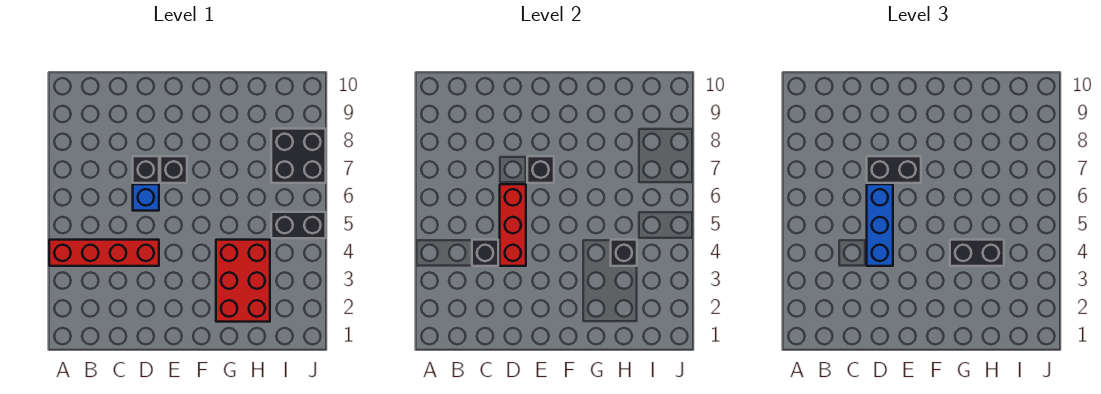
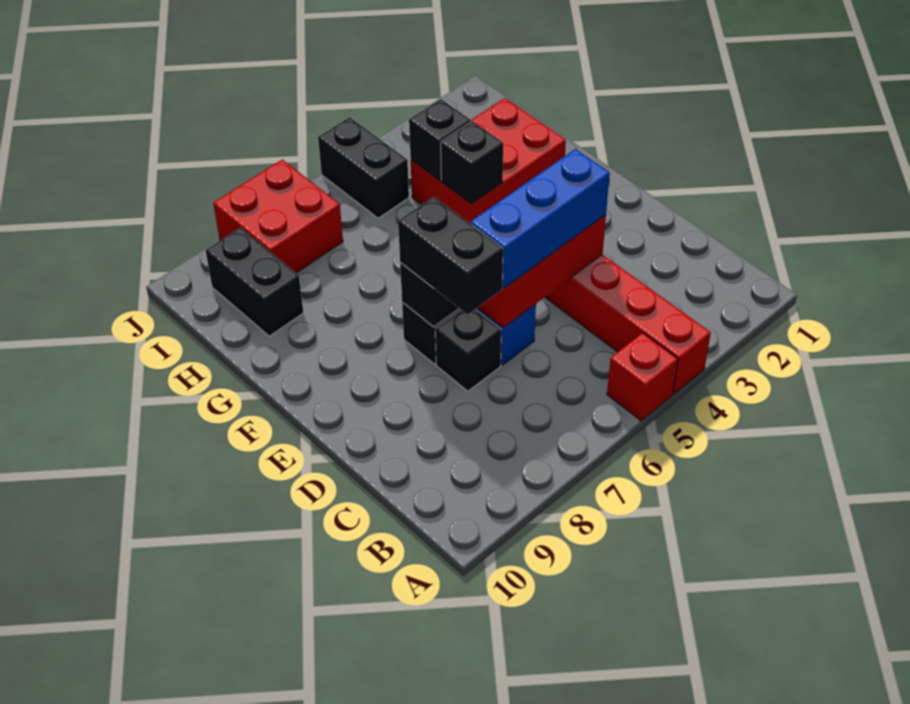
none -> red brick A5 level 1
black brick C4 level 2 -> black brick G4 level 2
black brick G4:H4 level 3 -> black brick H9:I9 level 1
black brick I7:J8 level 1 -> red brick I7:J8 level 1

